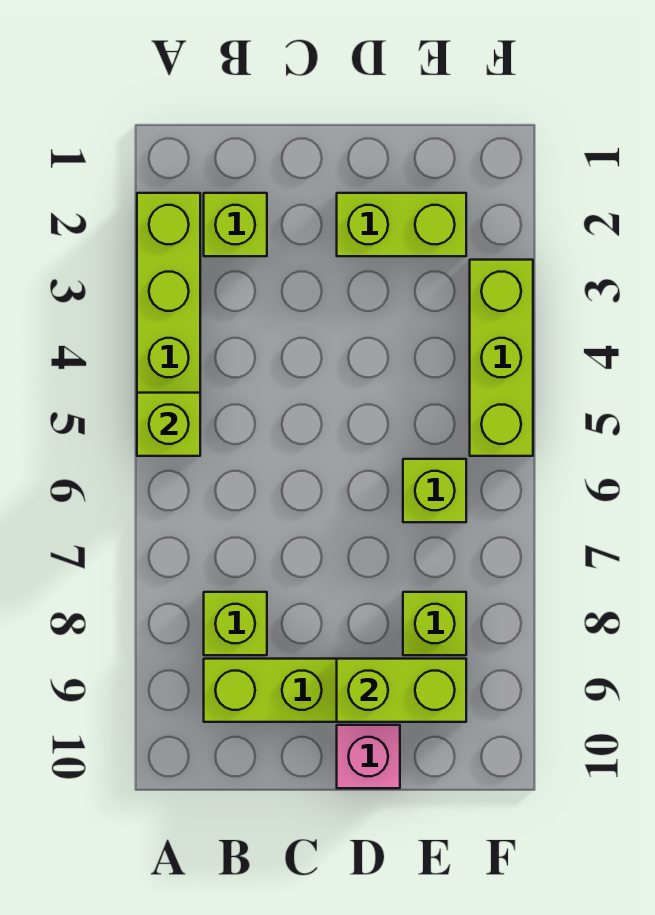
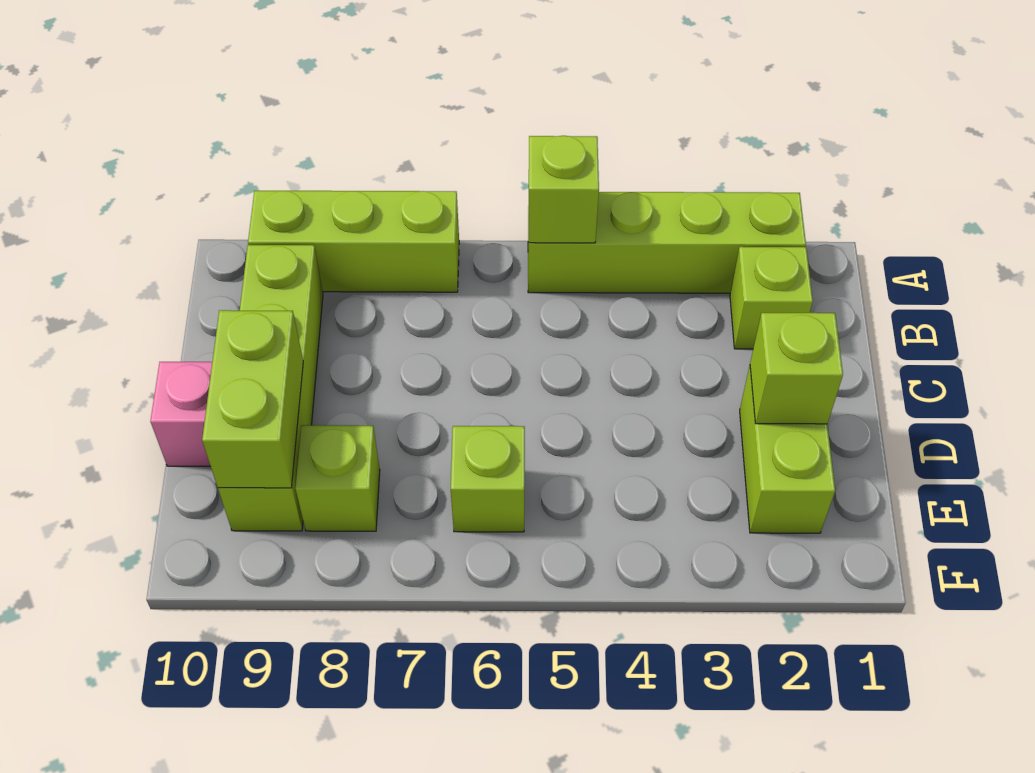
lime brick B8 level 1 -> lime brick D2 level 2
lime brick F3:F5 level 1 -> lime brick A7:A9 level 1

